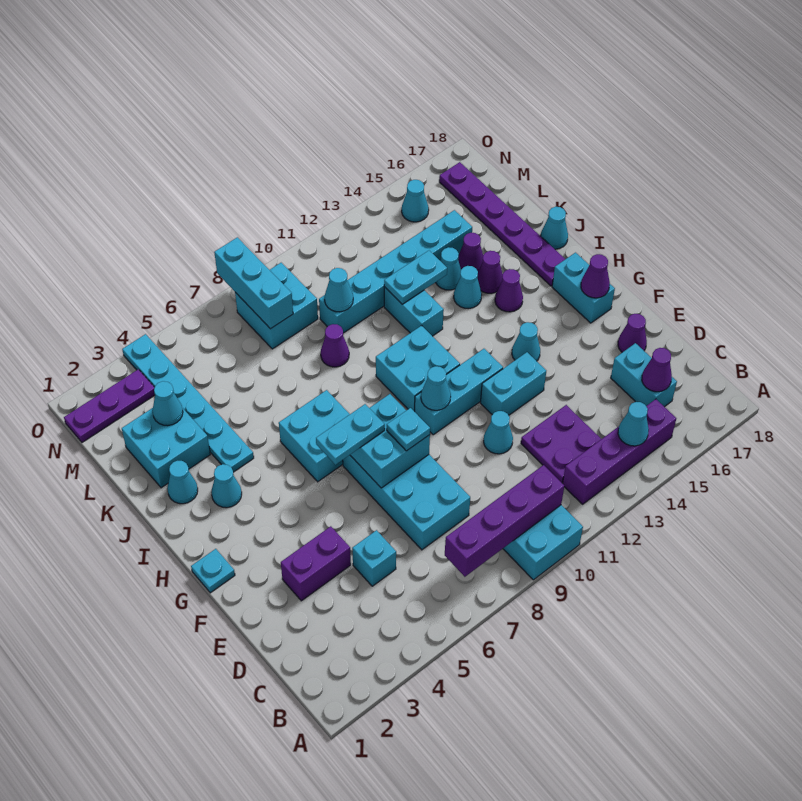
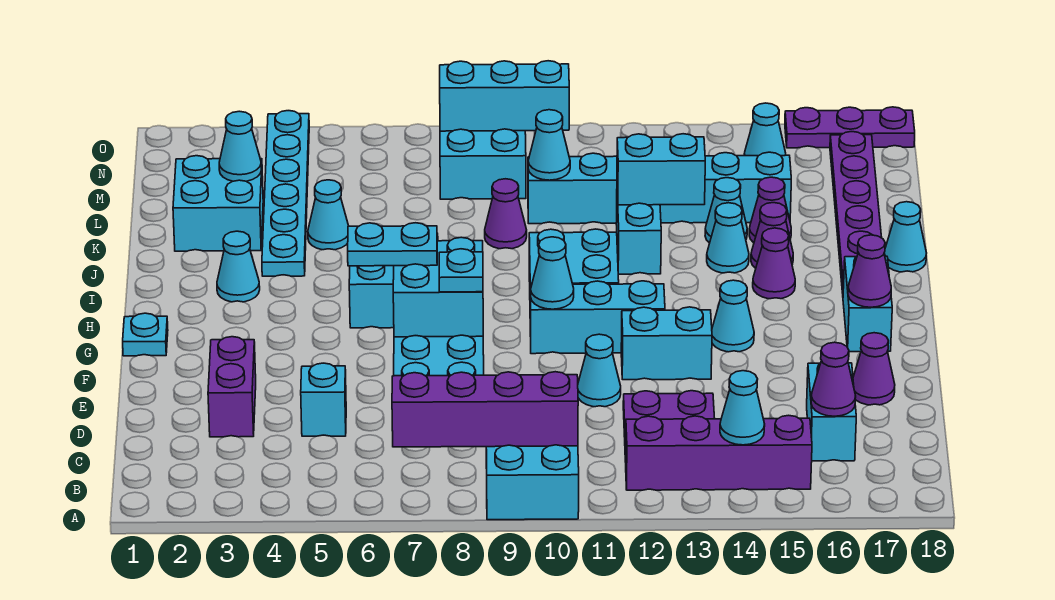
purple brick E3:E4 level 1 -> purple brick D3:E3 level 1
cyan cone J2 level 1 -> cyan cone K5 level 1
cyan plate K12:K13 level 2 -> cyan brick K12:K13 level 2
cyan brick M8:O8 level 2 -> cyan brick N8:N10 level 2
purple plate N1:N3 level 1 -> purple plate O16:O18 level 1

